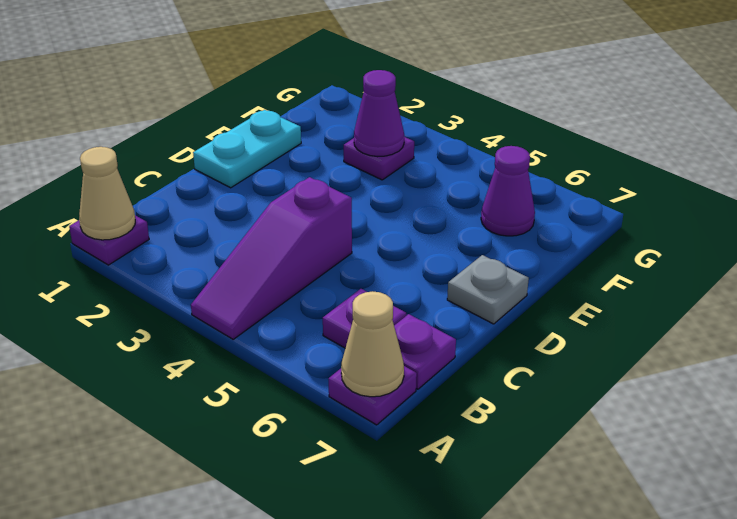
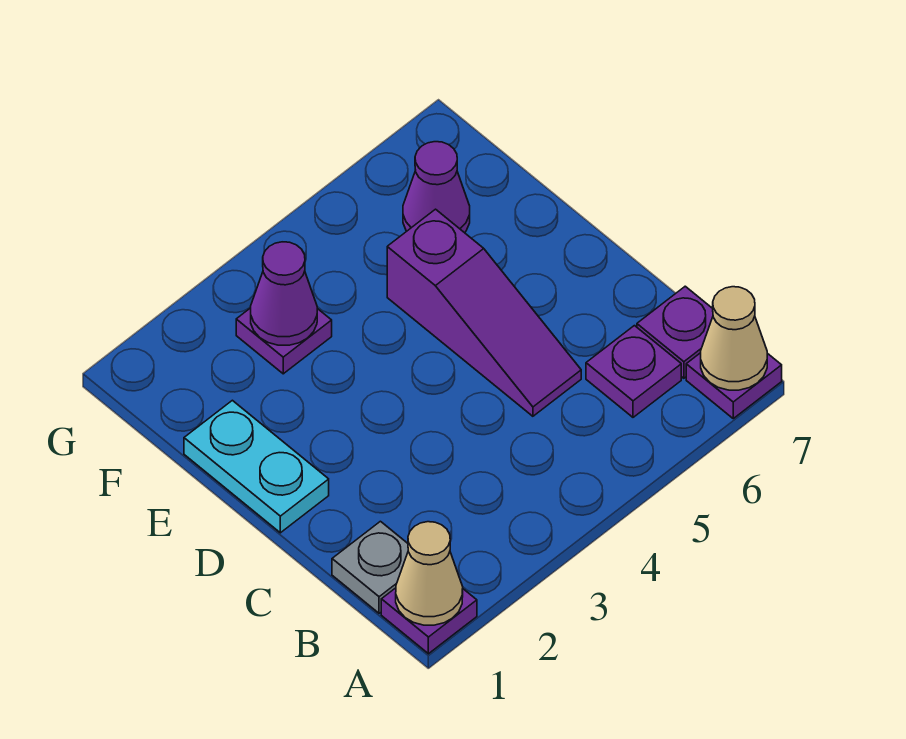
purple slope A4:C4 level 1 top C -> purple slope C5:E5 level 1 top E
grey plate D7 level 1 -> grey plate B1 level 1

